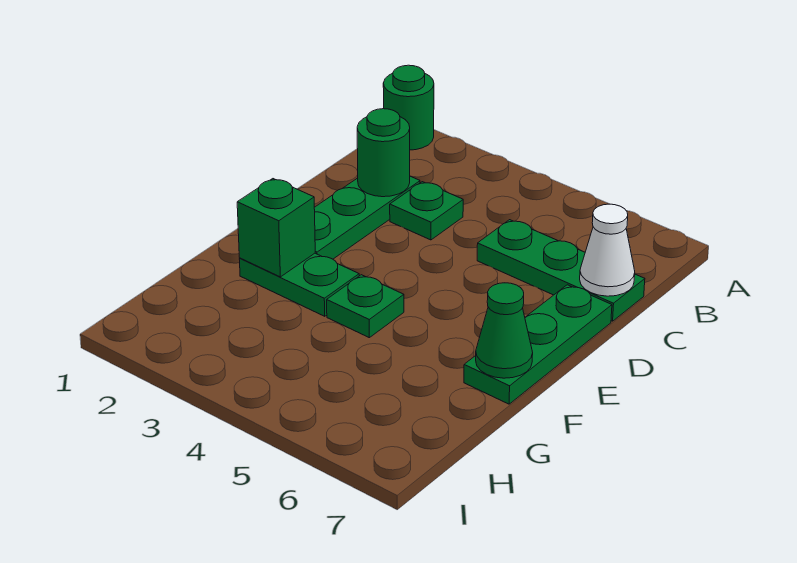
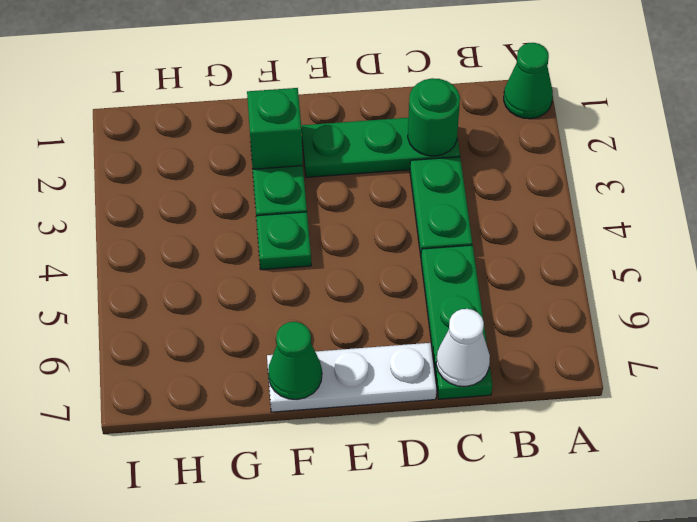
green round brick A1 level 1 -> green cone A1 level 1
green plate C3 level 1 -> green plate C3:C4 level 1
green plate D7:F7 level 1 -> white plate D7:F7 level 1

